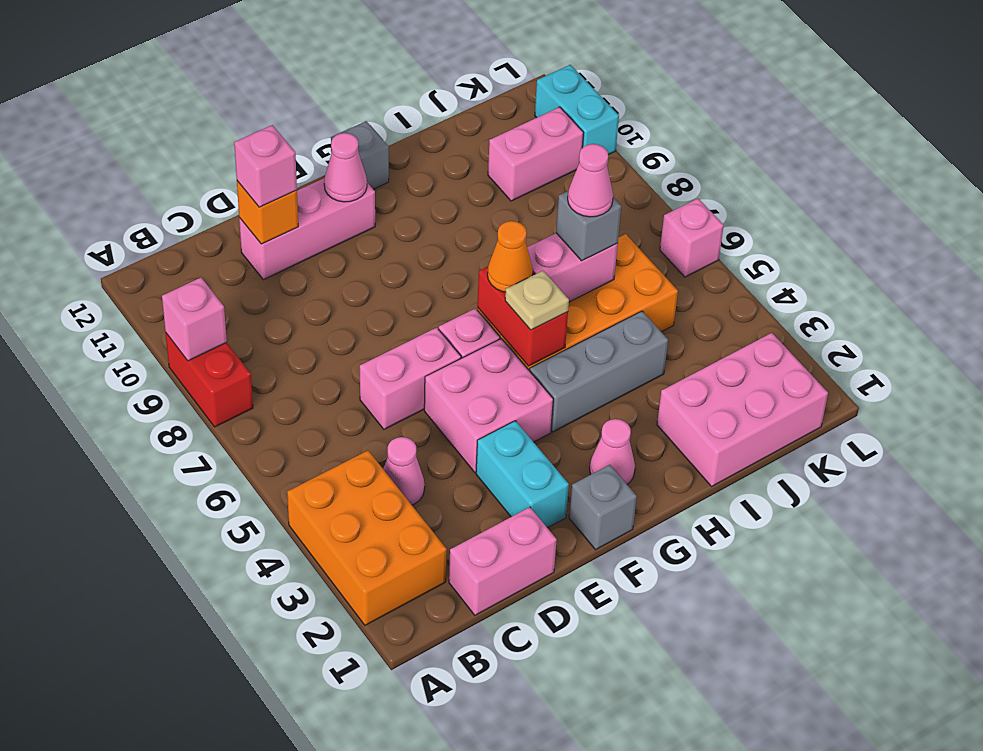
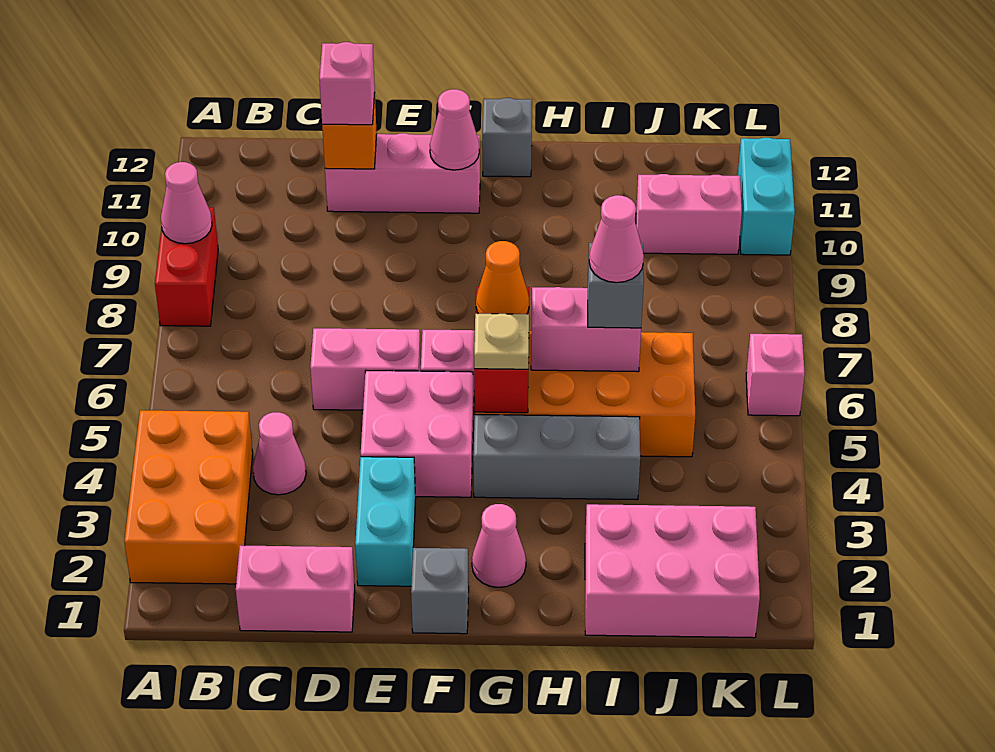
pink brick A9 level 2 -> pink cone A9 level 2

